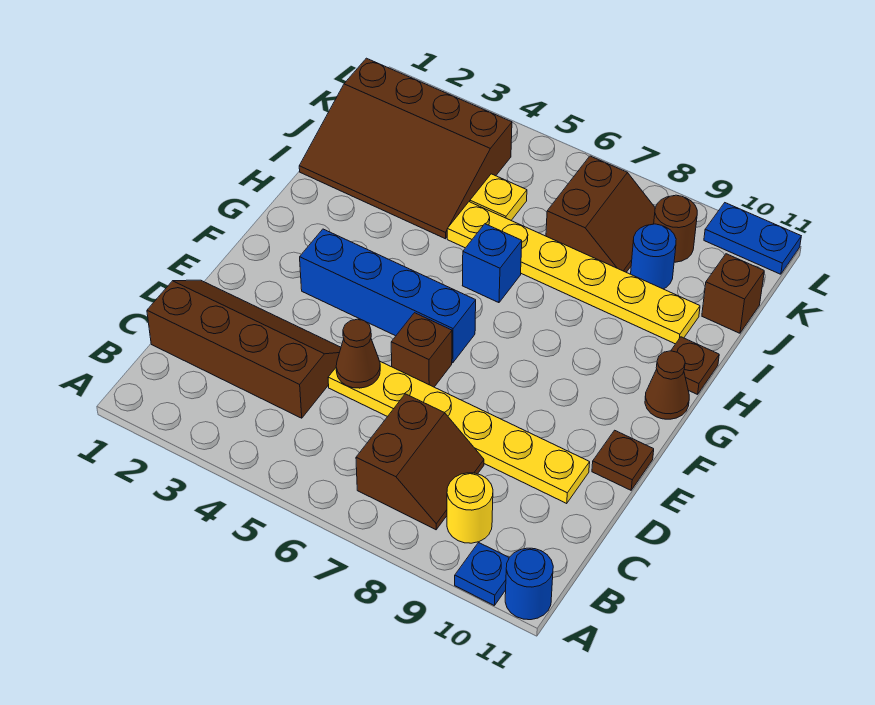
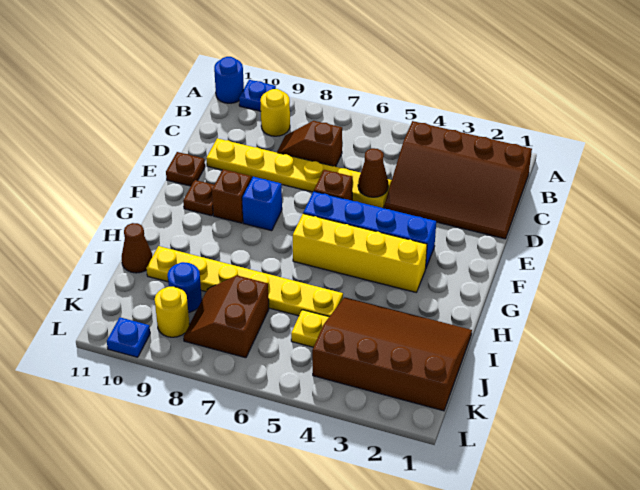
brown slope B7:C8 level 1 top 7 -> brown slope C7:C8 level 1 top 7
brown slope C1:D4 level 1 top C -> brown slope B1:D4 level 1 top B
none -> yellow brick G3:G6 level 1
brown cone G11 level 1 -> brown cone I11 level 1
blue brick H6 level 1 -> blue brick F8 level 1
brown plate H11 level 1 -> brown plate F10 level 1
brown brick J11 level 1 -> brown brick F9 level 1
brown round brick K9 level 1 -> yellow round brick K9 level 1
blue plate L10:L11 level 1 -> blue plate L10 level 1

